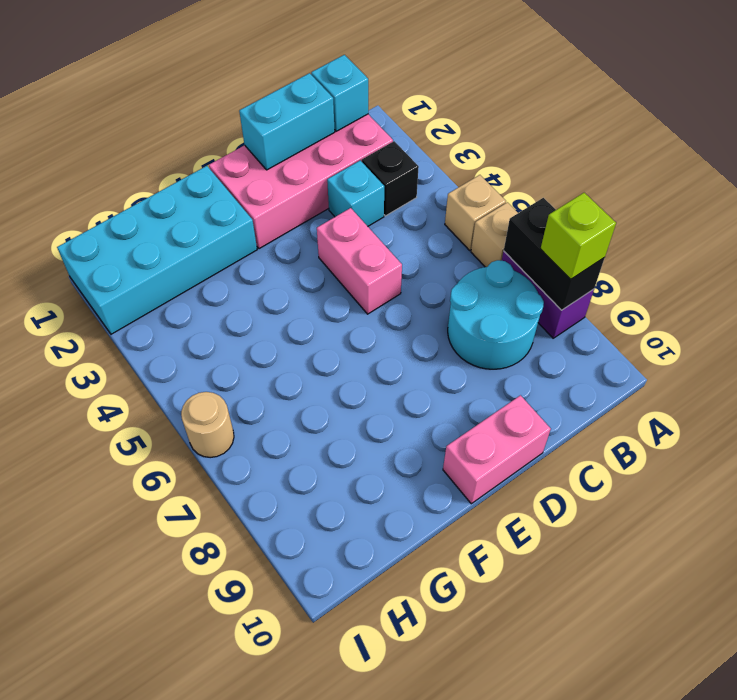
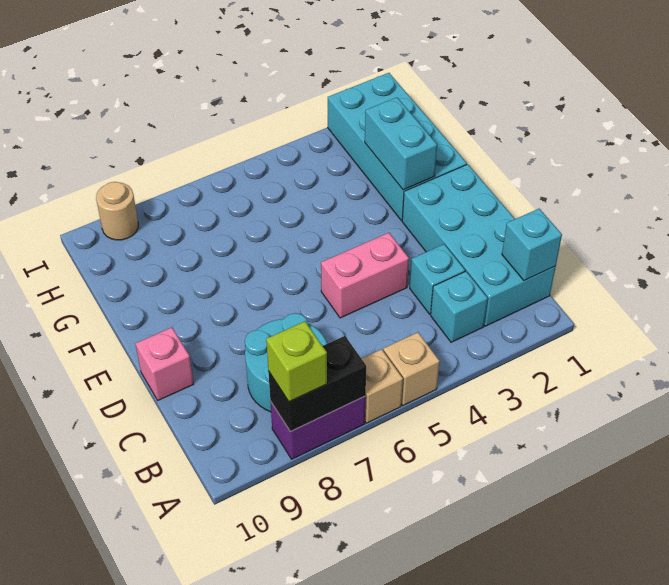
pink brick B1:E2 level 1 -> cyan brick B1:E2 level 1
black brick B3 level 1 -> cyan brick B3 level 1
cyan brick C1:D1 level 2 -> cyan brick F2:G2 level 2
pink brick D10:E10 level 1 -> pink brick D10 level 1
tan round brick I6 level 1 -> tan round brick I9 level 1

